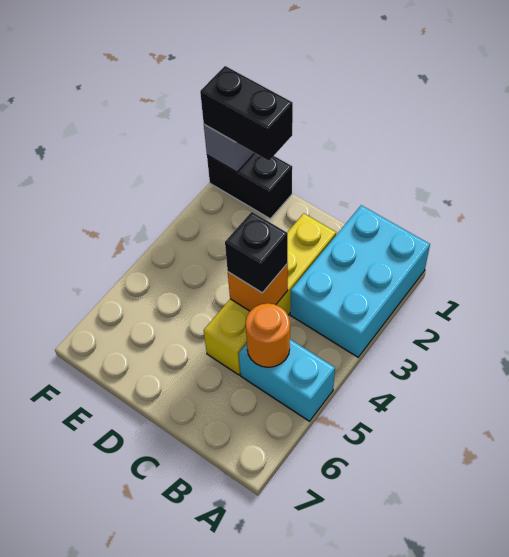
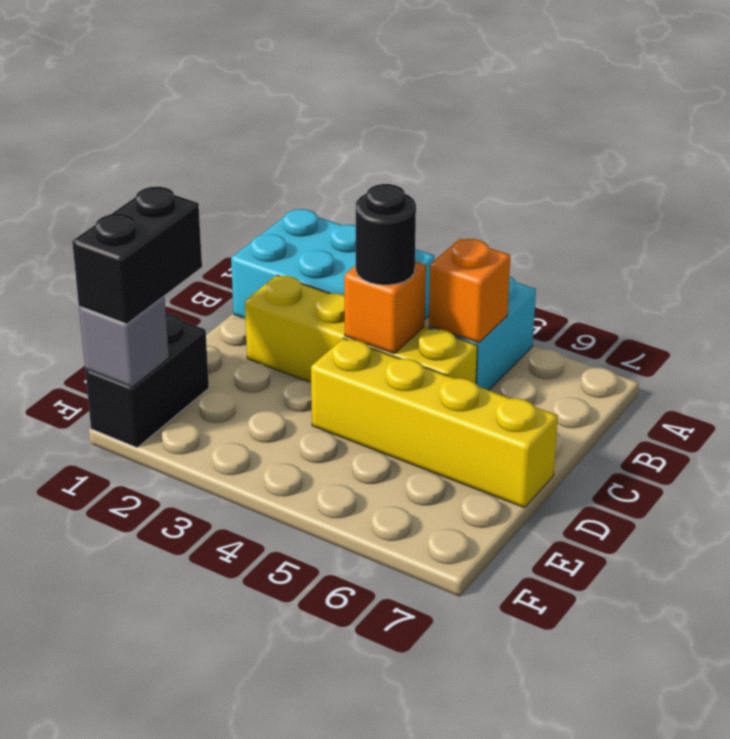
orange round brick B5 level 2 -> orange brick B5 level 2
black brick C4 level 3 -> black round brick C4 level 3
none -> yellow brick D4:D7 level 1

